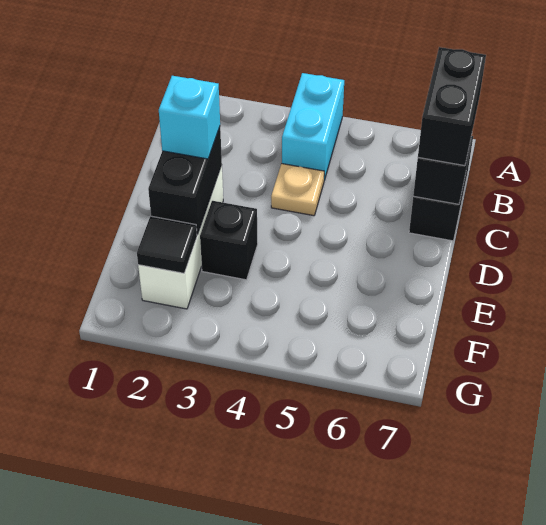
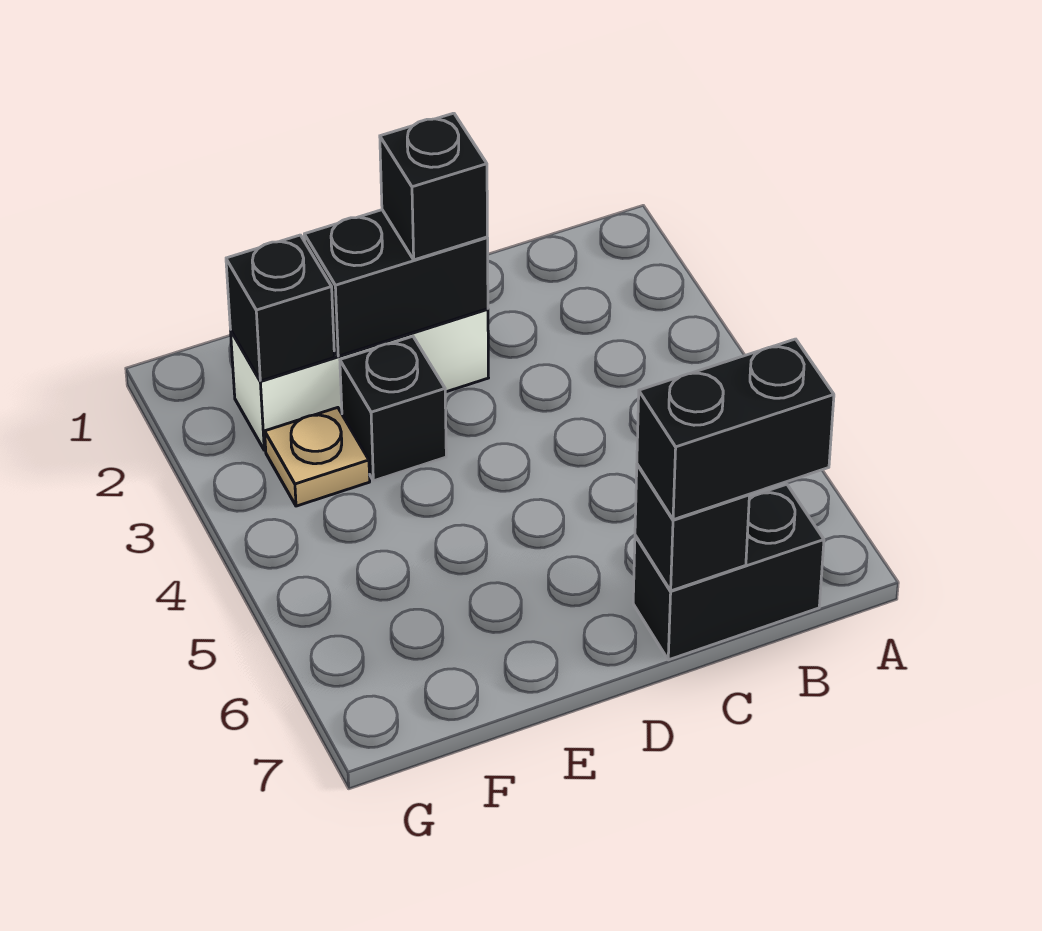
cyan brick A4:B4 level 1 -> none
tan plate C4 level 1 -> tan plate F3 level 1
cyan brick D2 level 3 -> black brick D2 level 3
black tile F2 level 2 -> black brick F2 level 2

